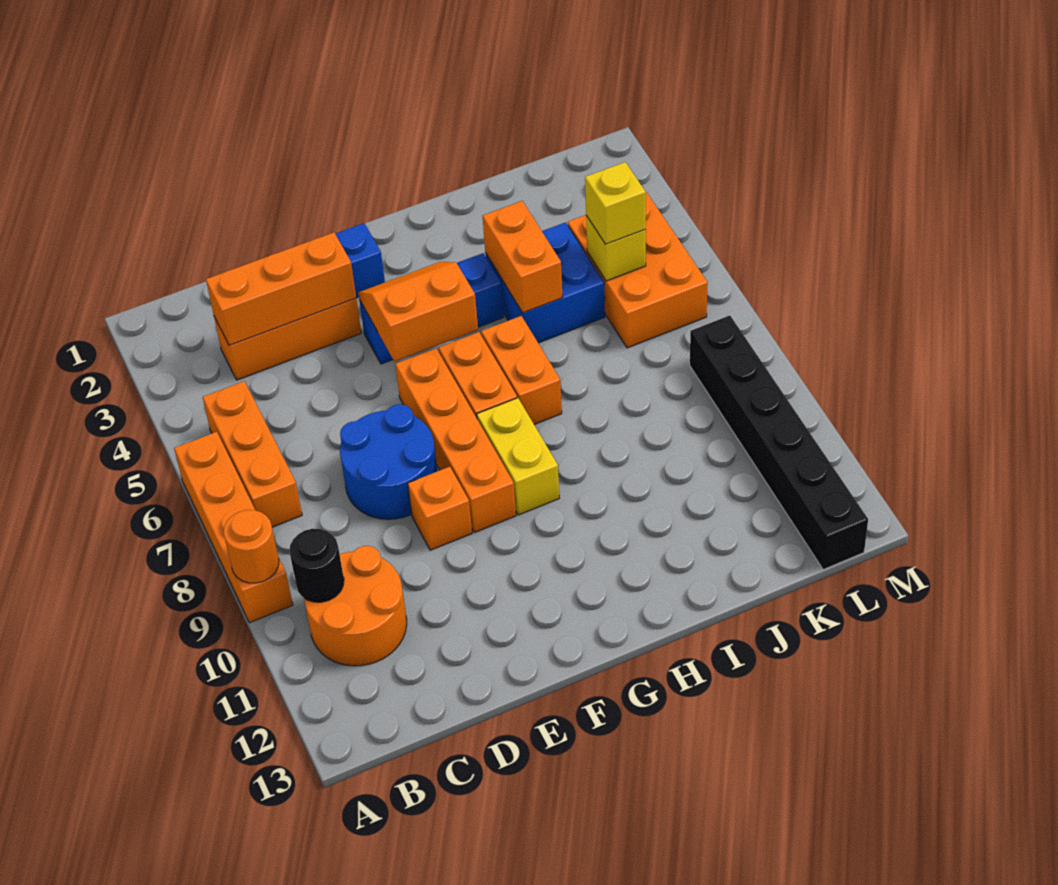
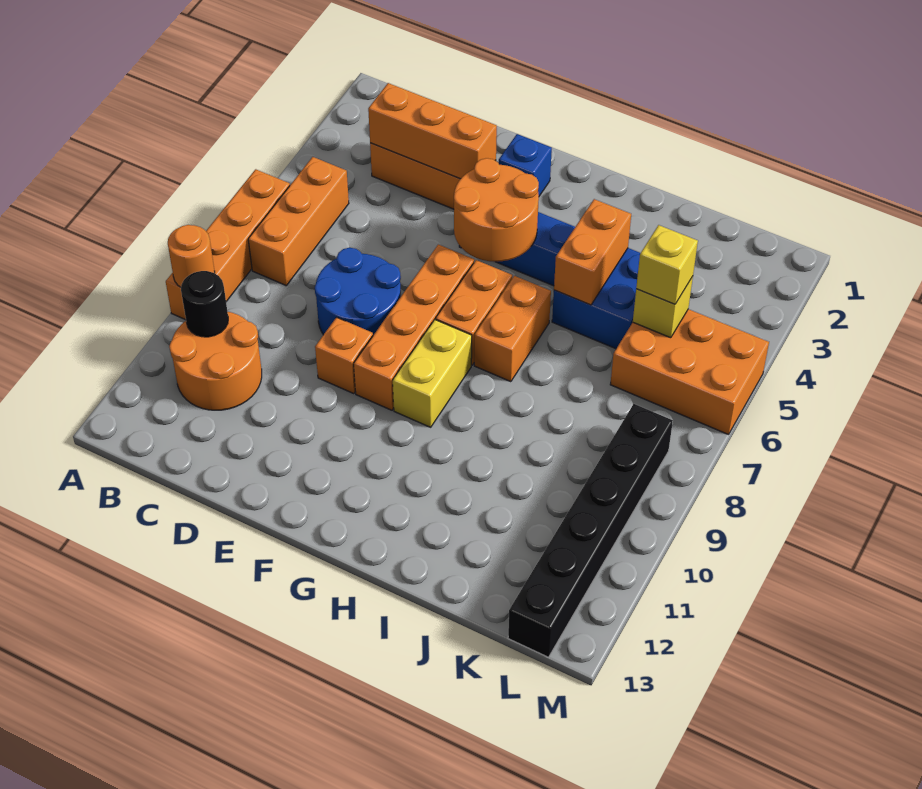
orange slope F4:G5 level 2 top 5 -> orange round brick F4:G5 level 2
orange brick K4:L6 level 1 -> orange brick K5:M6 level 1

